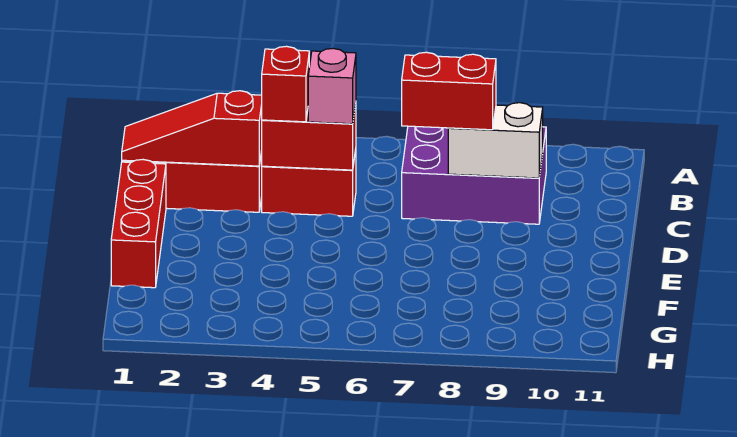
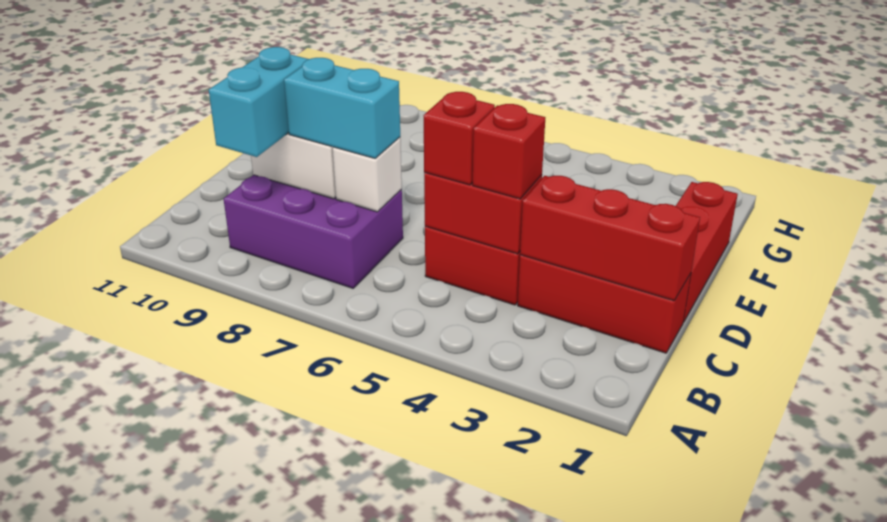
none -> cyan brick B9:C9 level 3
red slope C1:C3 level 2 top 3 -> red brick C1:C3 level 2
pink brick C5 level 3 -> red brick C5 level 3
none -> white brick C7 level 2
red brick C7:C8 level 3 -> cyan brick C7:C8 level 3

